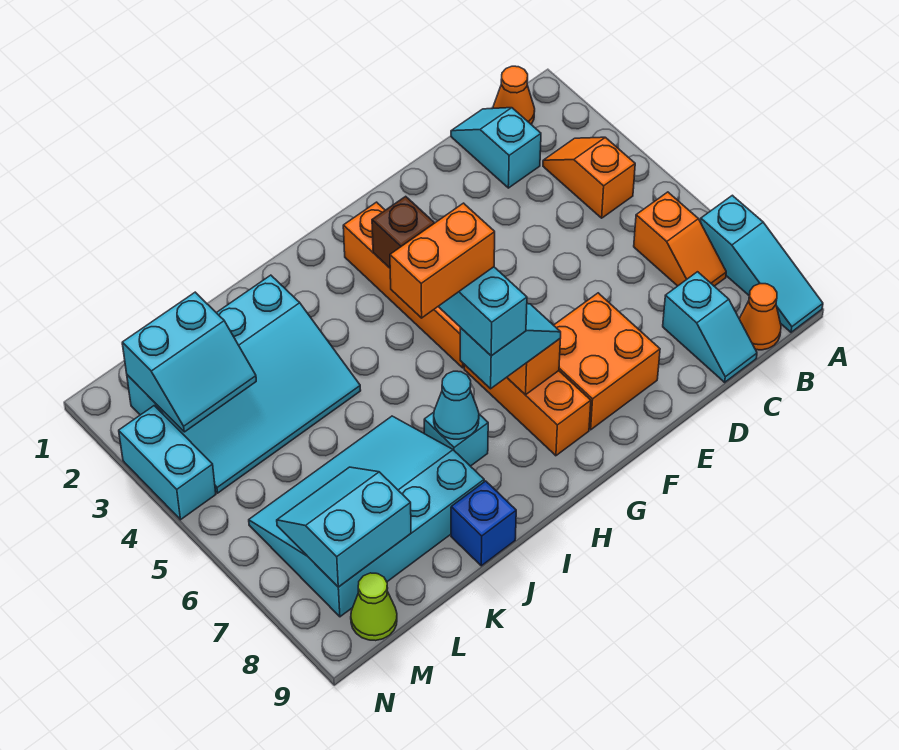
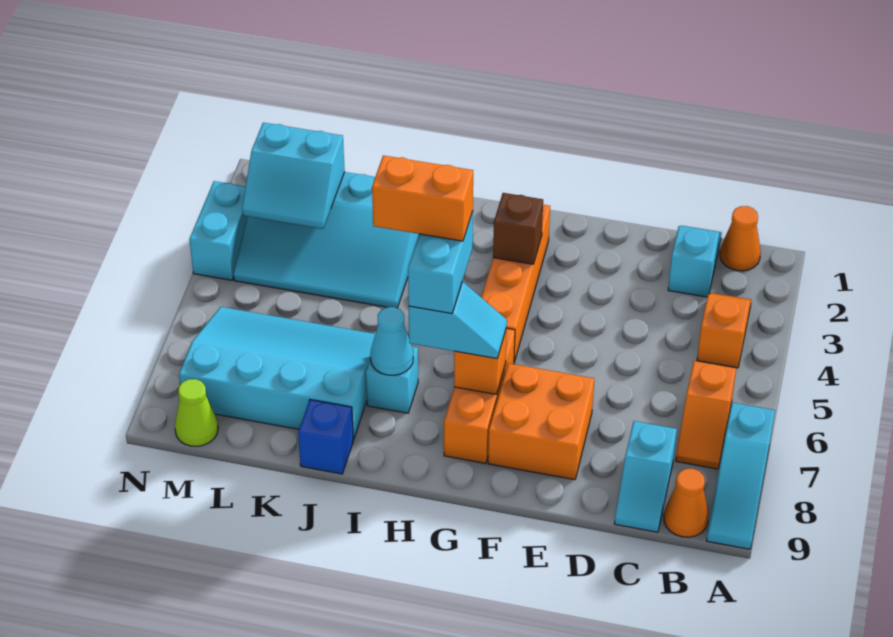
cyan slope L7:M8 level 2 top 8 -> none

